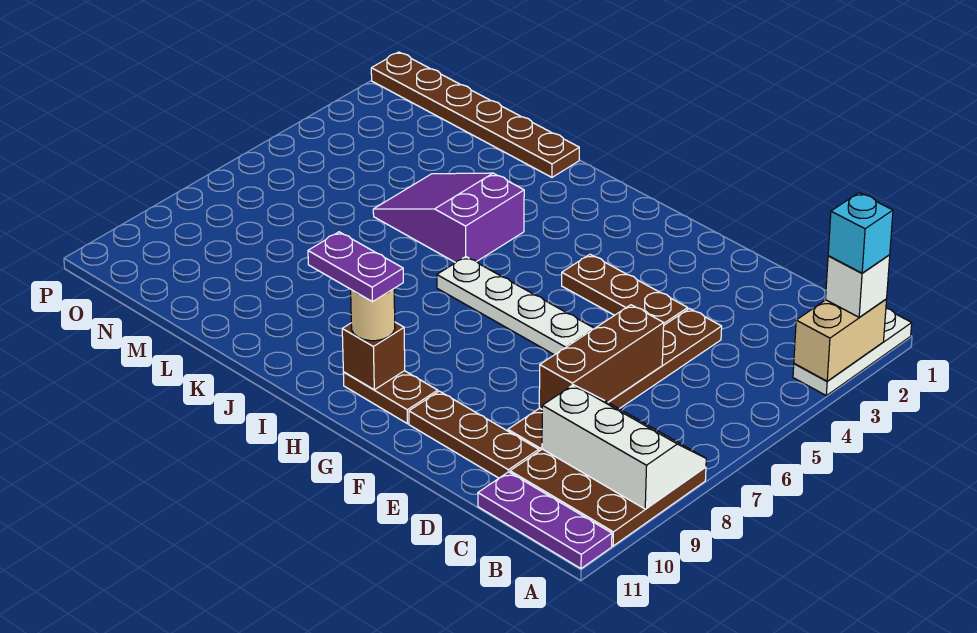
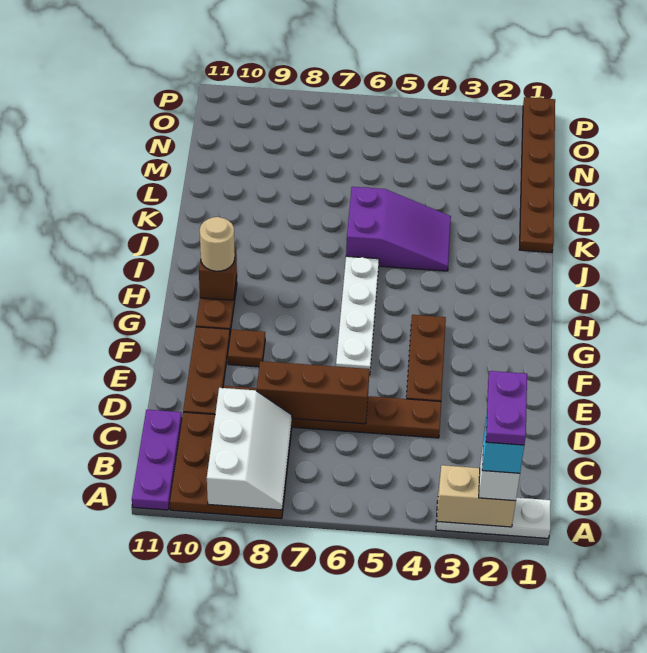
none -> brown plate F9 level 1
purple plate H10:I10 level 4 -> purple plate A2:B2 level 5
purple slope J4:L5 level 1 top J -> purple slope J4:K6 level 1 top 6

